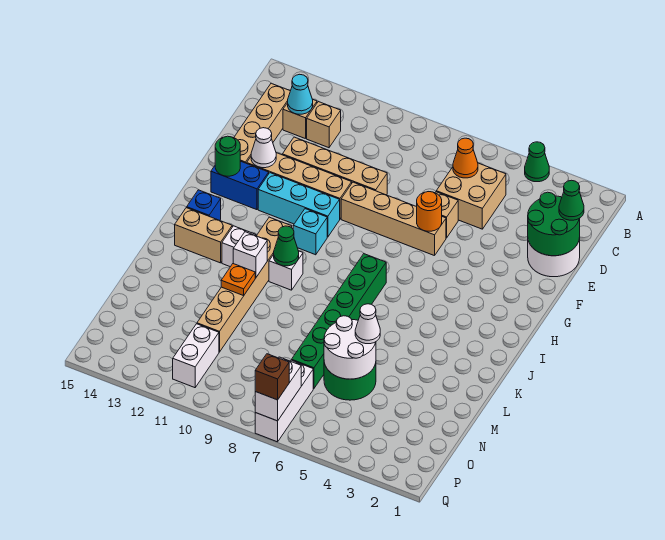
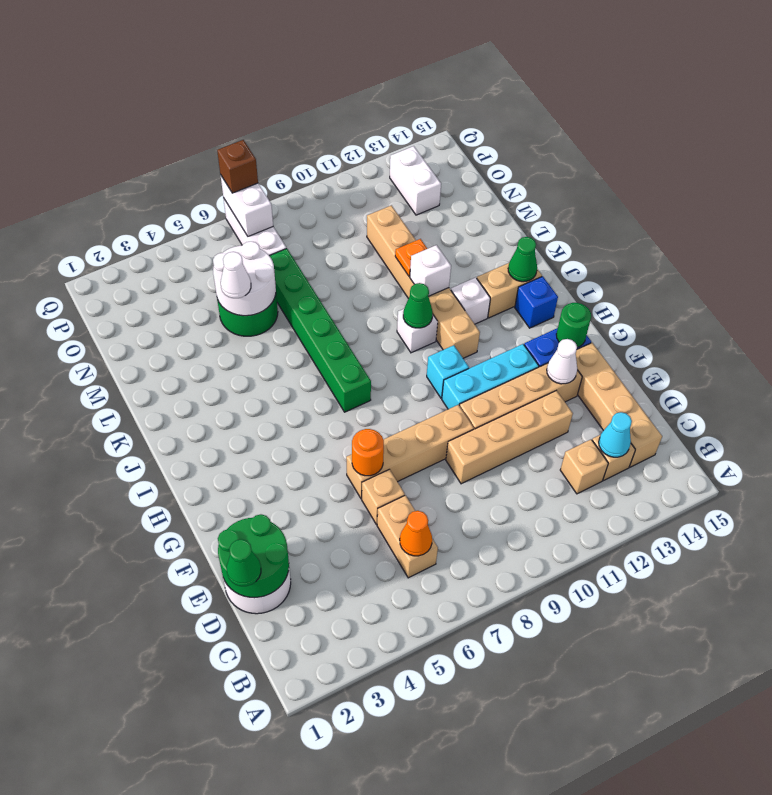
green cone A4 level 1 -> green cone J14 level 2
tan brick C5:D6 level 1 -> tan brick C6:D6 level 1
white brick O11:P11 level 1 -> white brick O13:P13 level 1

